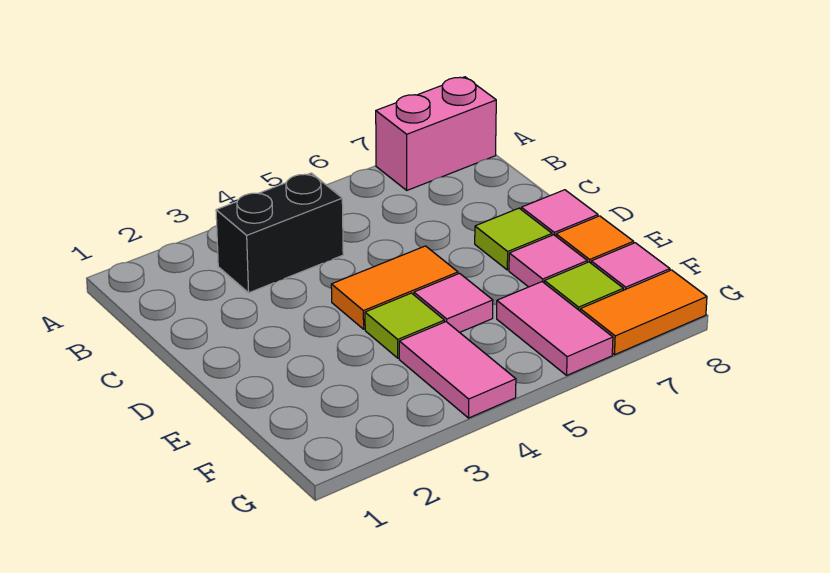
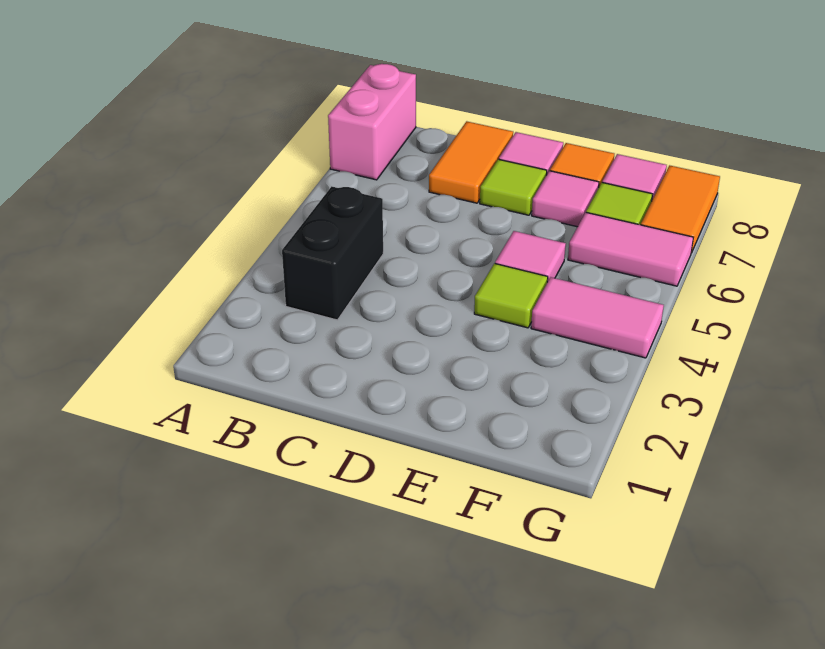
orange tile D4:D5 level 1 -> orange tile C7:C8 level 1

